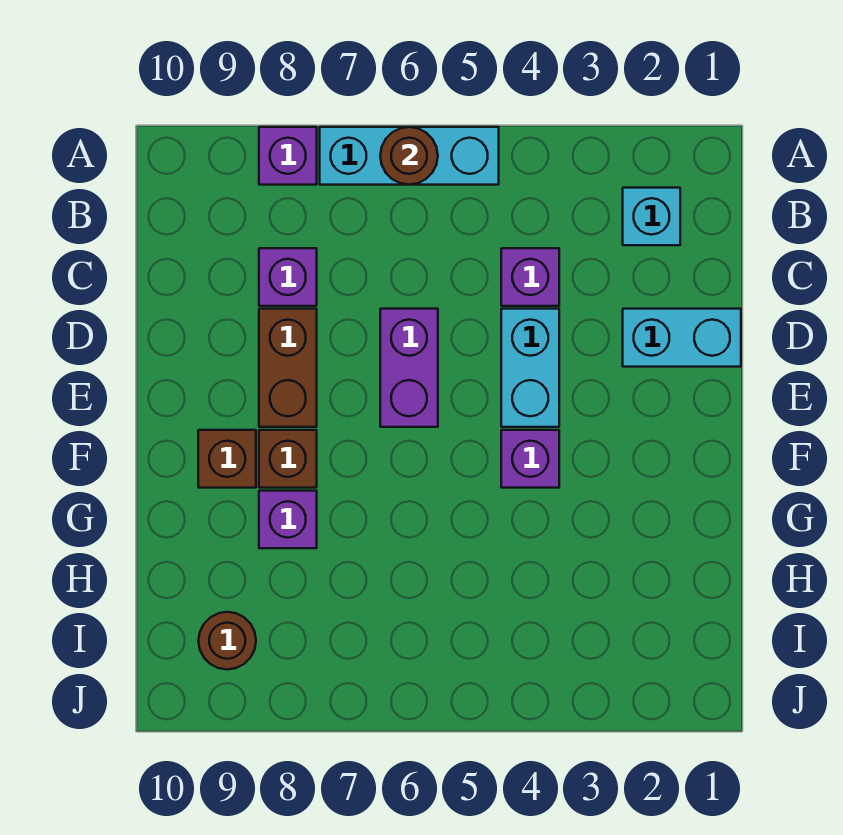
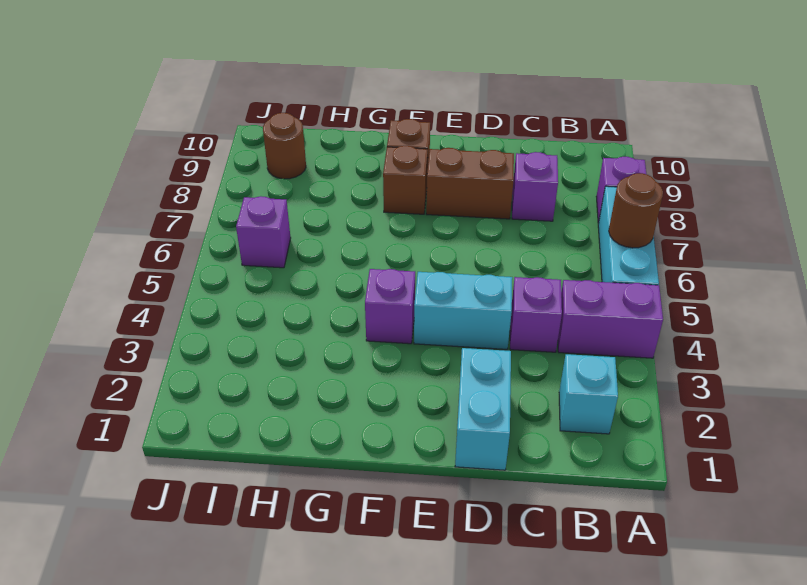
purple brick D6:E6 level 1 -> purple brick A4:B4 level 1
purple brick G8 level 1 -> purple brick I6 level 1

